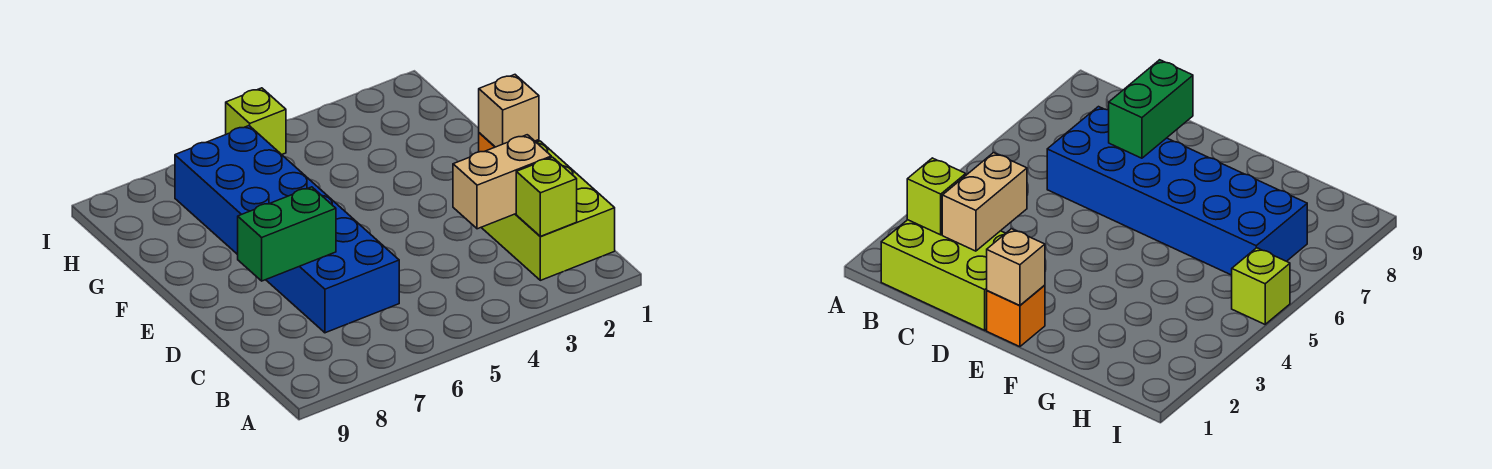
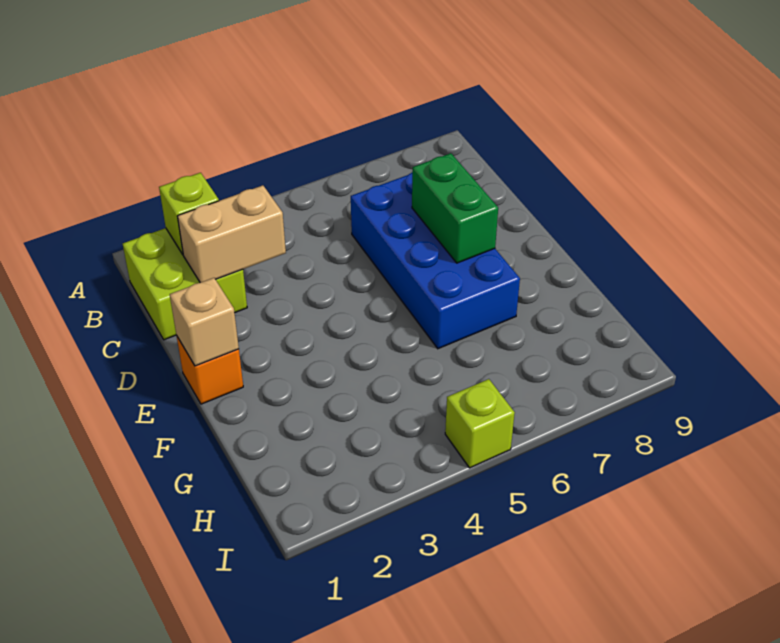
lime brick B1:D2 level 1 -> lime brick B1:C2 level 1
blue brick C6:H7 level 1 -> blue brick C6:F7 level 1
green brick D7:D8 level 2 -> green brick D7:E7 level 2

